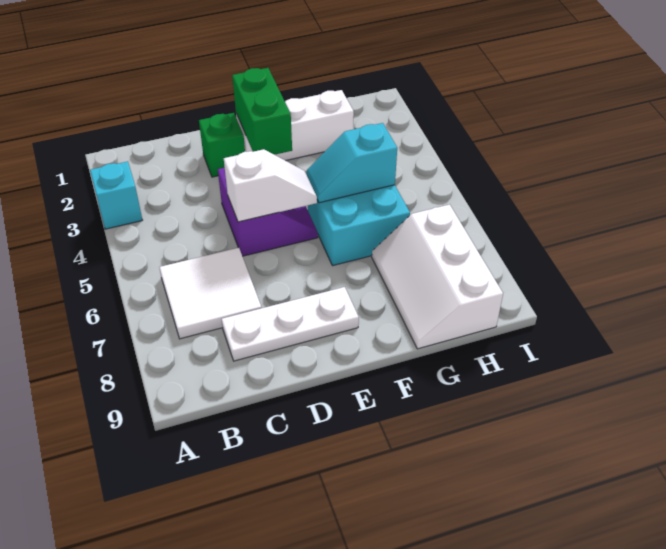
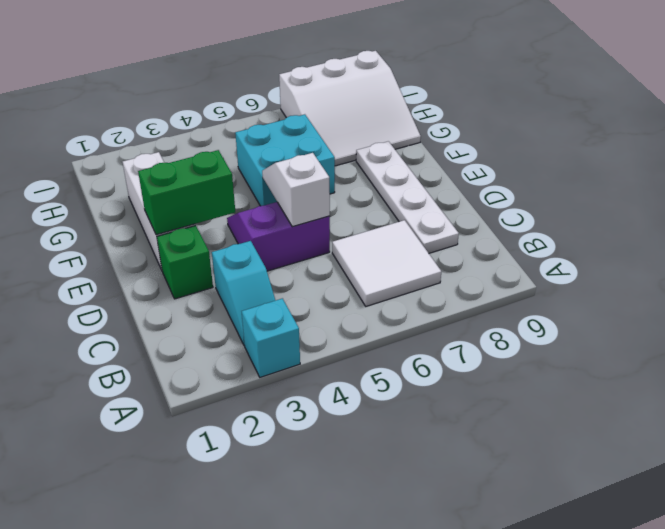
white plate C8:E8 level 1 -> white plate C8:F8 level 1
cyan slope F5:G5 level 2 top G -> cyan slope B3:C3 level 1 top C
white slope G7:H9 level 1 top H -> white slope G7:I9 level 1 top I

